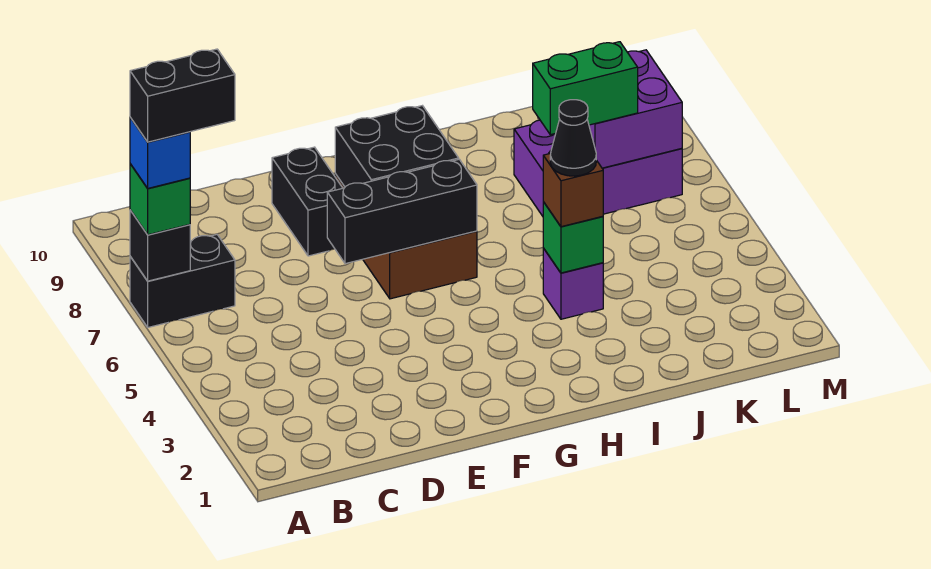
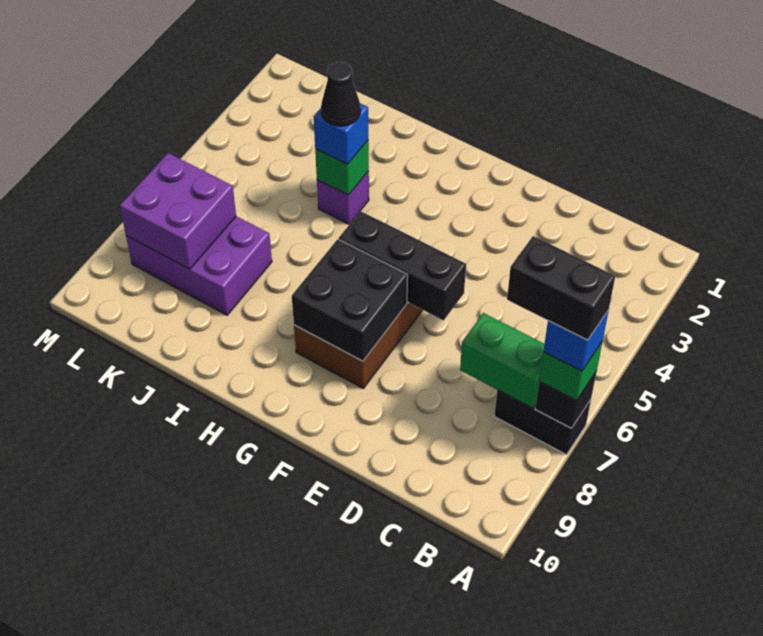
black brick E8:E9 level 1 -> none
brown brick I4 level 3 -> blue brick I4 level 3
green brick J7:K7 level 3 -> green brick B7:C7 level 2

